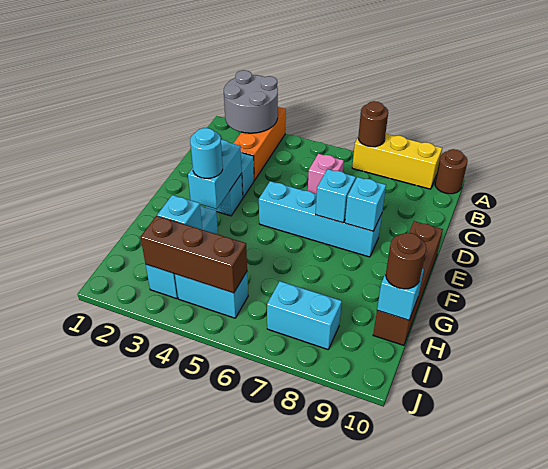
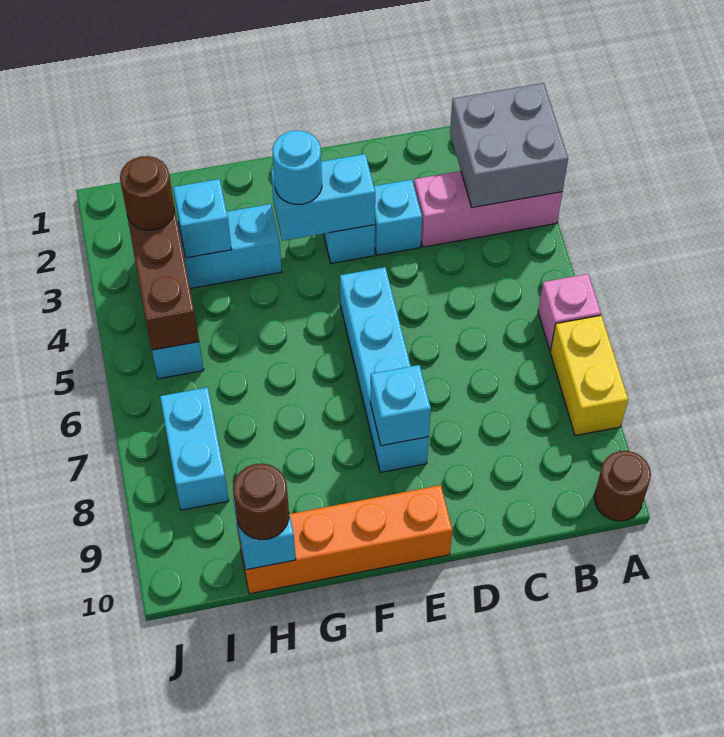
grey round brick A2:B3 level 2 -> grey brick A2:B3 level 2
orange brick A3:C3 level 1 -> pink brick A3:C3 level 1
yellow brick A7:A9 level 1 -> yellow brick A7:A8 level 1
brown round brick A7 level 2 -> brown round brick I3 level 3
pink brick C6 level 1 -> pink brick A6 level 1
cyan brick E7 level 2 -> none
brown brick E10:H10 level 1 -> orange brick E10:H10 level 1

